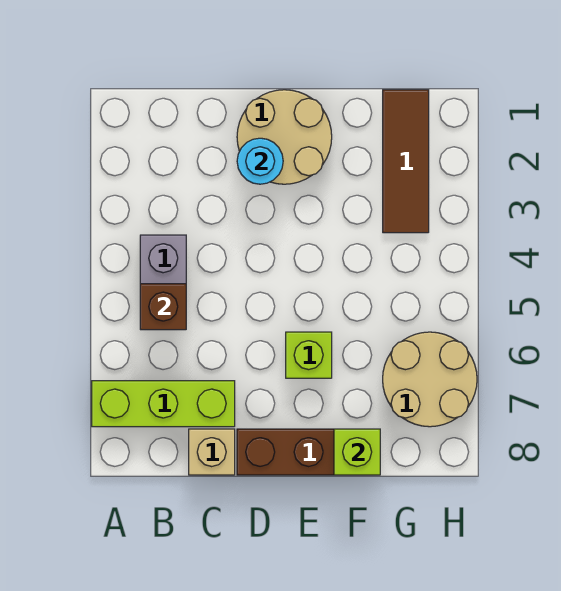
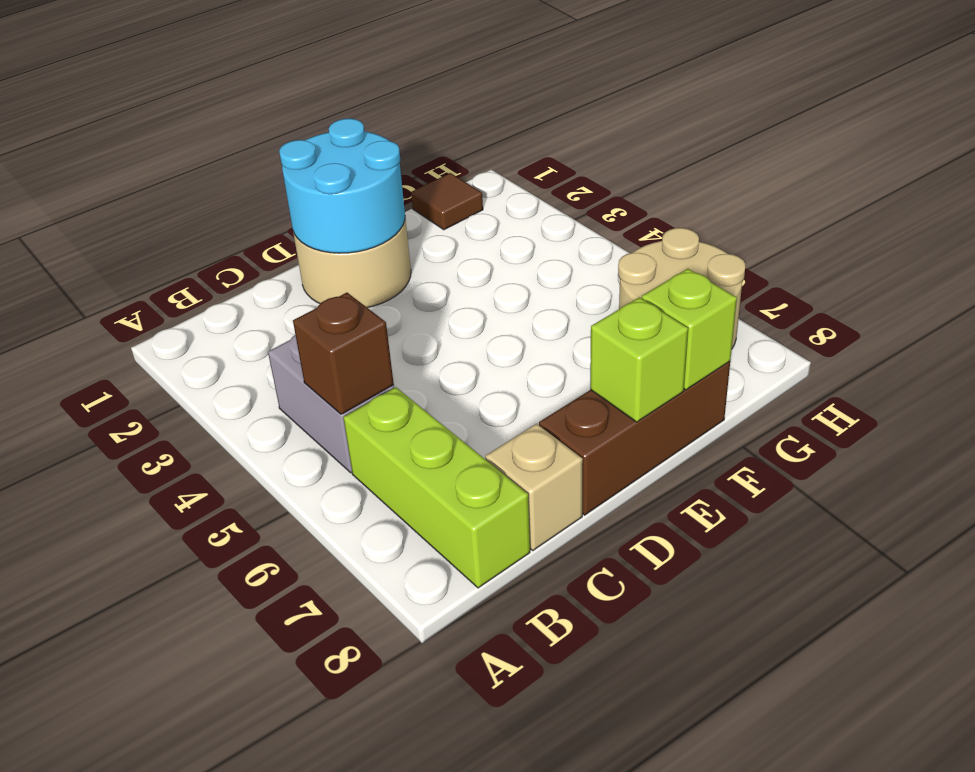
lime brick A7:C7 level 1 -> lime brick B6:B8 level 1
cyan round brick D2 level 2 -> cyan round brick D1:E2 level 2
lime brick E6 level 1 -> lime brick E8 level 2
brown tile G1:G3 level 1 -> brown tile G1 level 1

